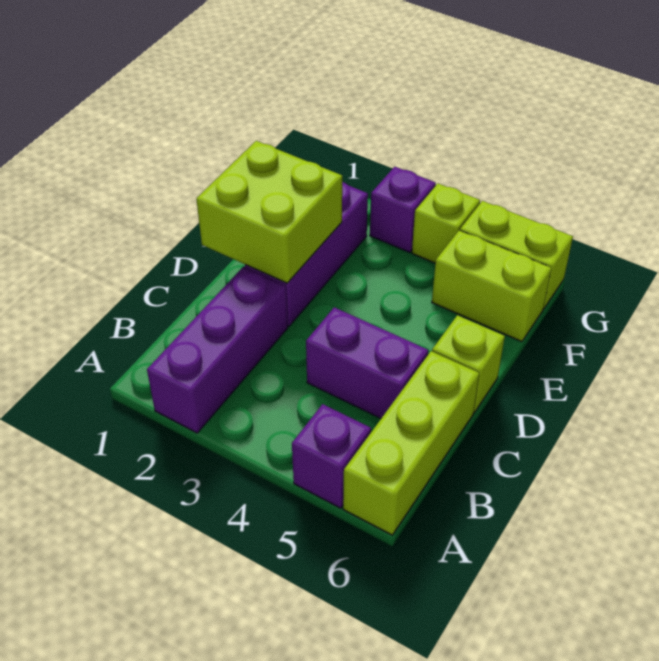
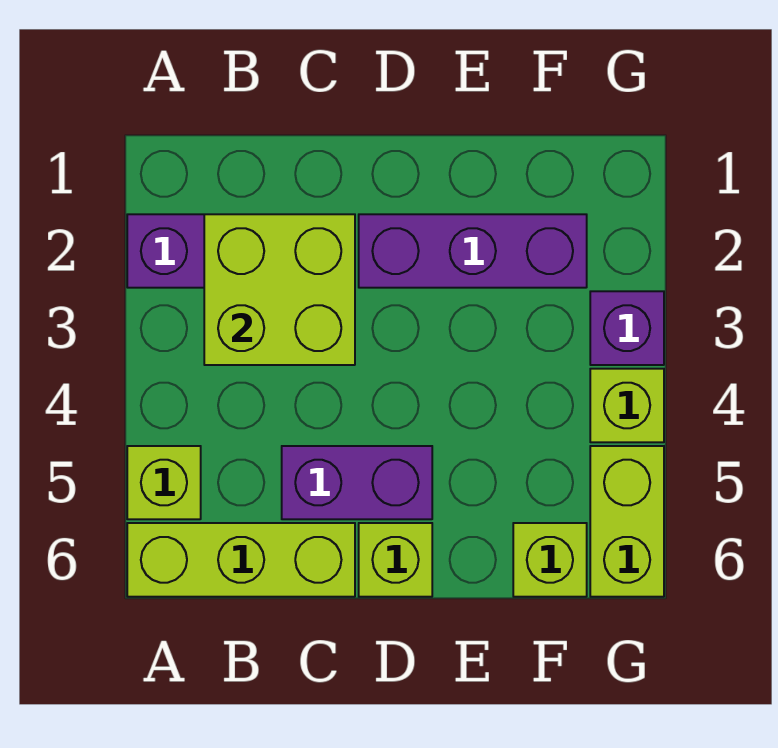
purple brick A5 level 1 -> lime brick A5 level 1
purple brick C4:C5 level 1 -> purple brick C5:D5 level 1
lime brick D1:E2 level 2 -> lime brick B2:C3 level 2
lime brick F5:F6 level 1 -> lime brick F6 level 1

